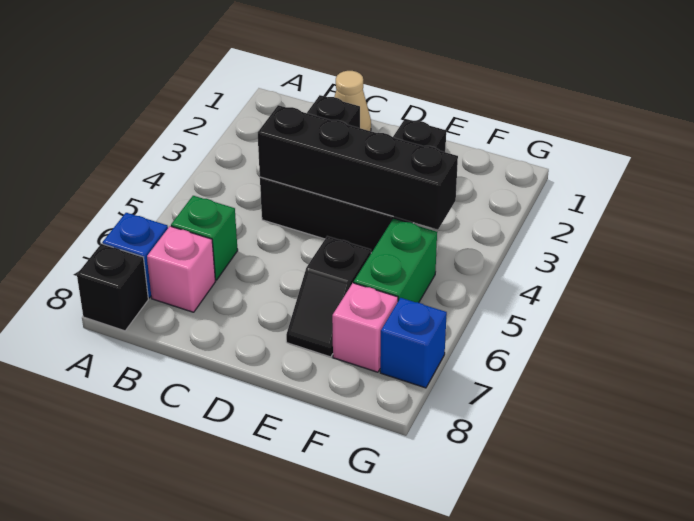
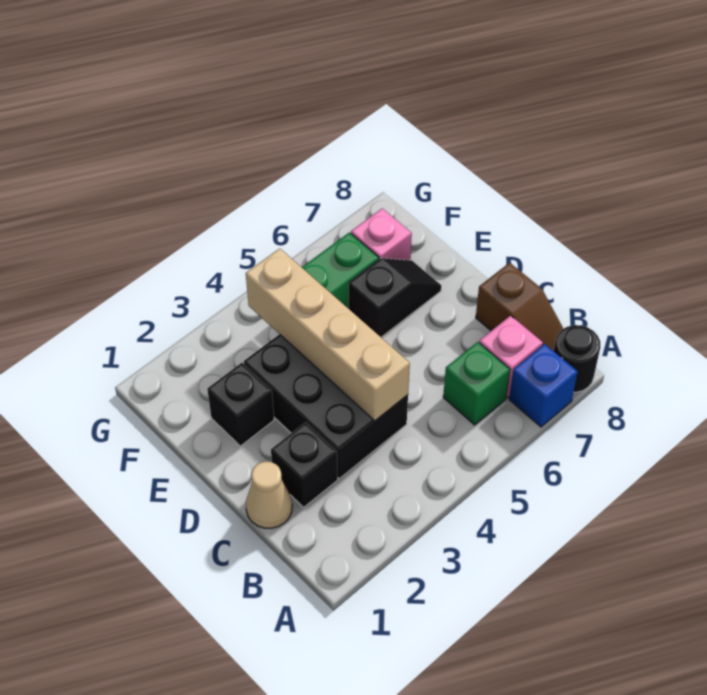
black brick A8 level 1 -> black round brick A8 level 1
none -> brown slope B8:C8 level 1 top C
black brick C4:F4 level 2 -> tan brick C4:F4 level 2
blue brick G7 level 1 -> none

